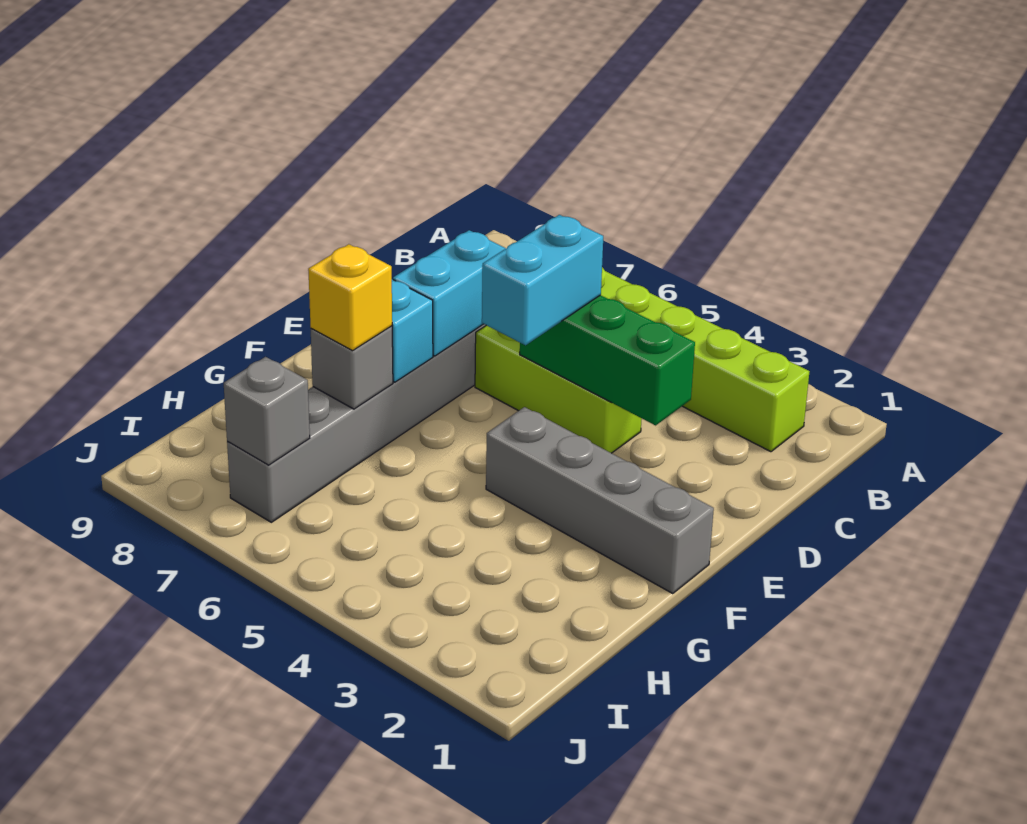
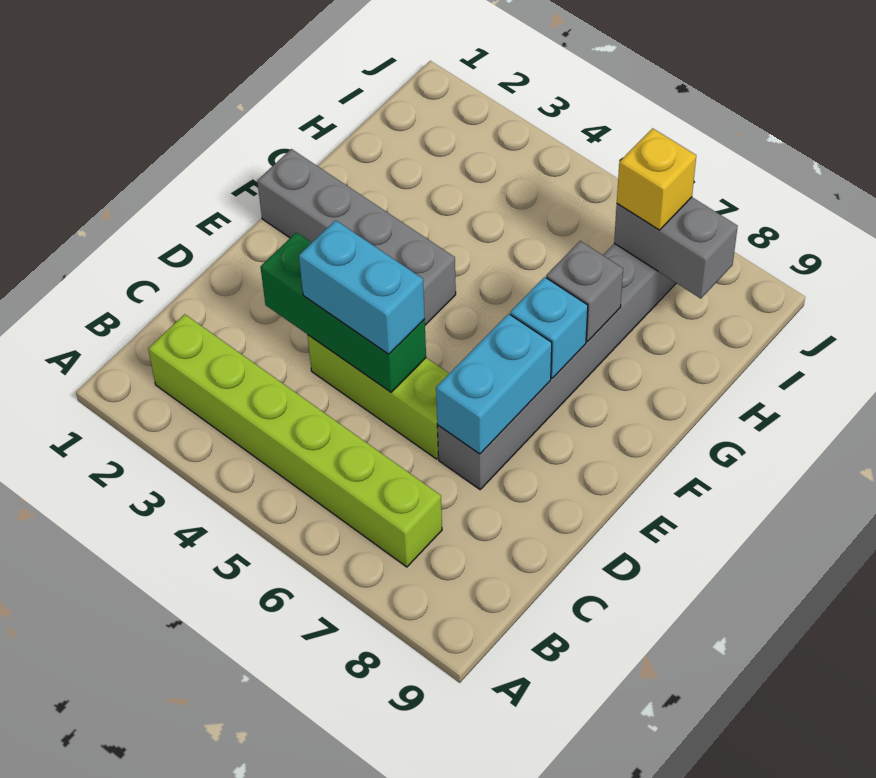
cyan brick D5:E5 level 3 -> cyan brick D4:D5 level 3
yellow brick G7 level 3 -> yellow brick I7 level 3
grey brick I7 level 2 -> grey brick I7:I8 level 2

